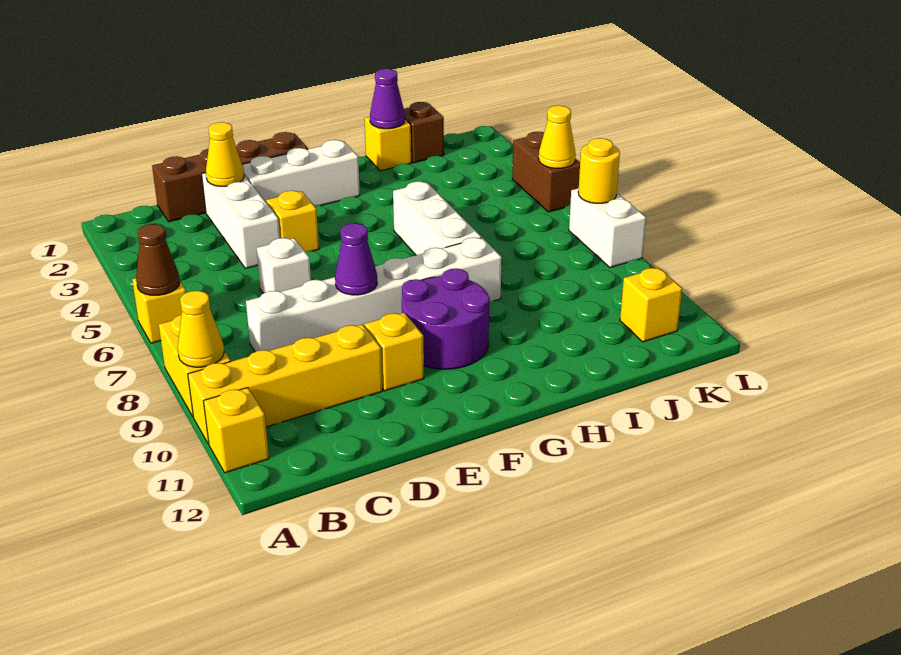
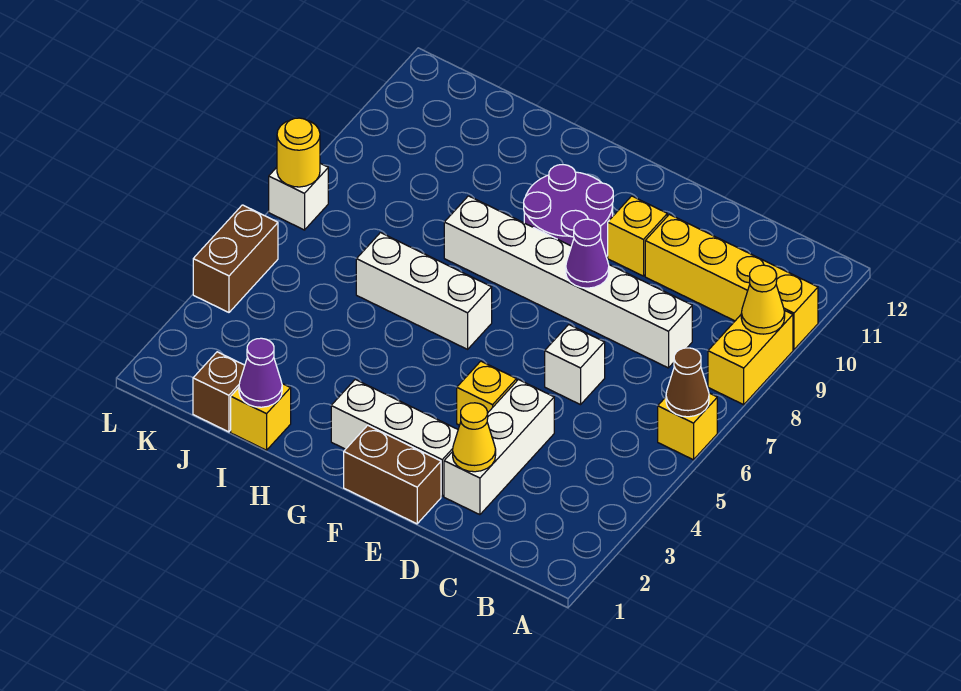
yellow brick A11 level 1 -> none
brown brick C1:F1 level 1 -> brown brick E1:F1 level 1
white brick H5:H7 level 1 -> white brick G6:I6 level 1
yellow brick K11 level 1 -> none
yellow cone L5 level 2 -> none
white brick L7:L8 level 1 -> white brick L7 level 1

